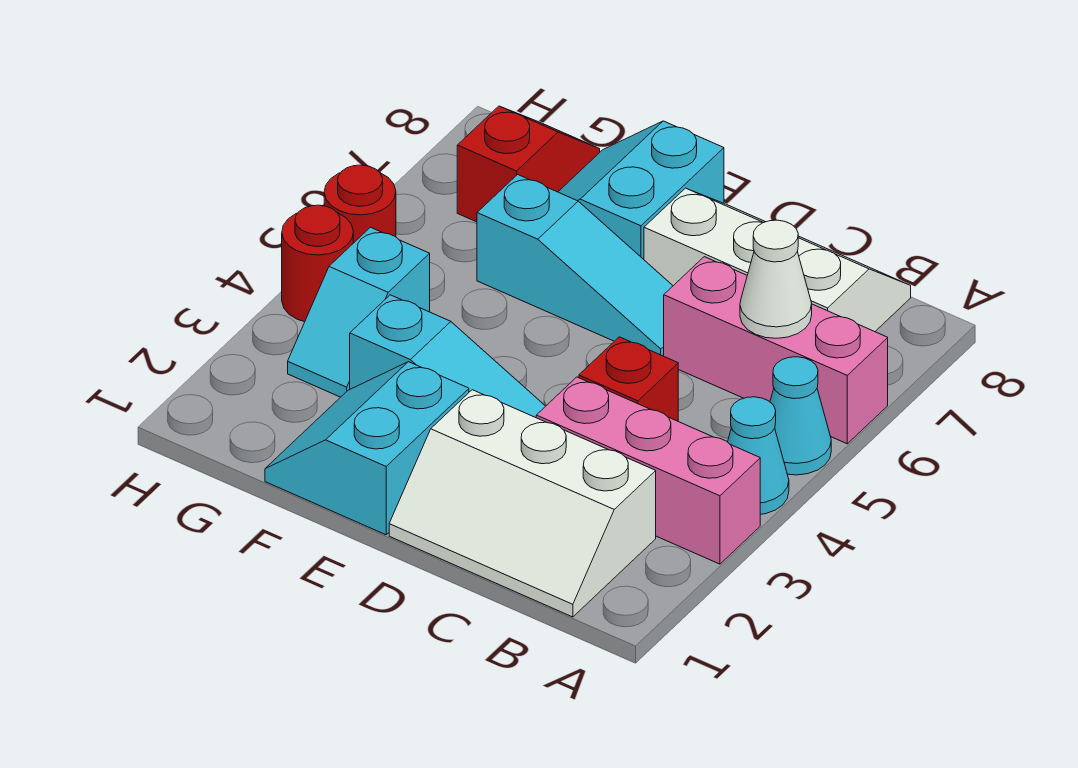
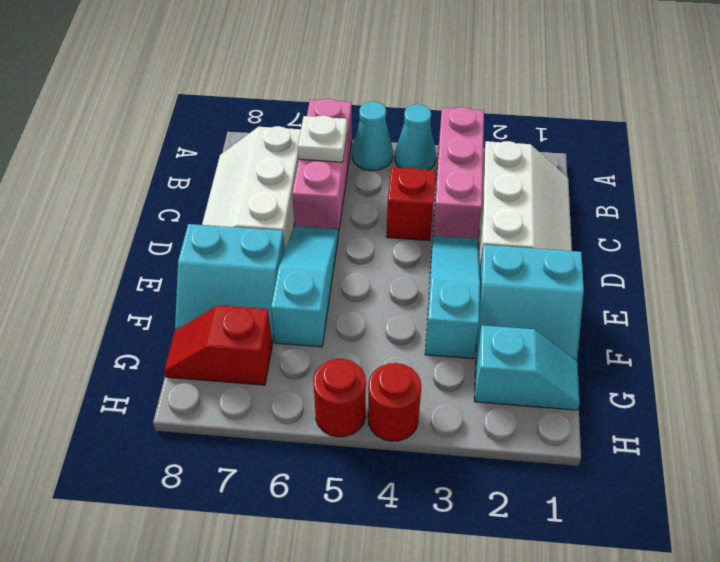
white cone B6 level 2 -> white plate B6 level 2
cyan slope G3:G4 level 1 top 4 -> cyan slope G1:G2 level 1 top 2

